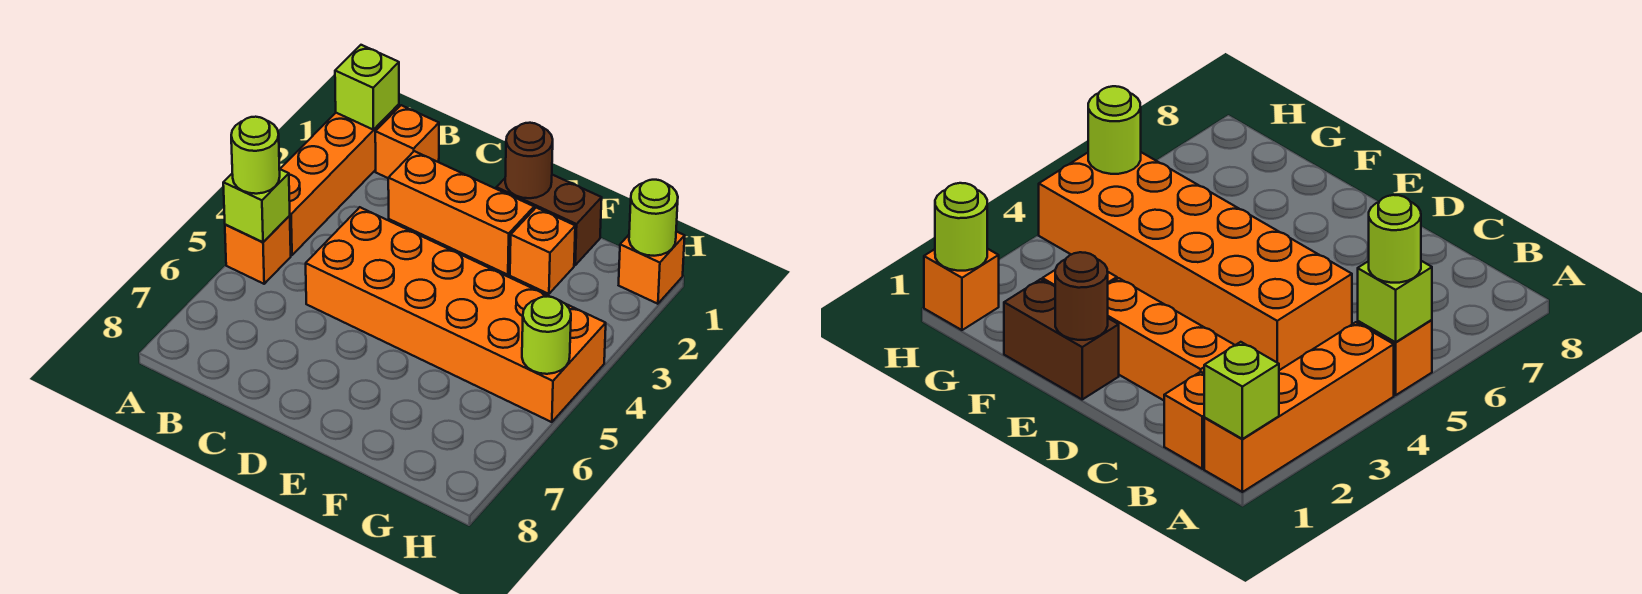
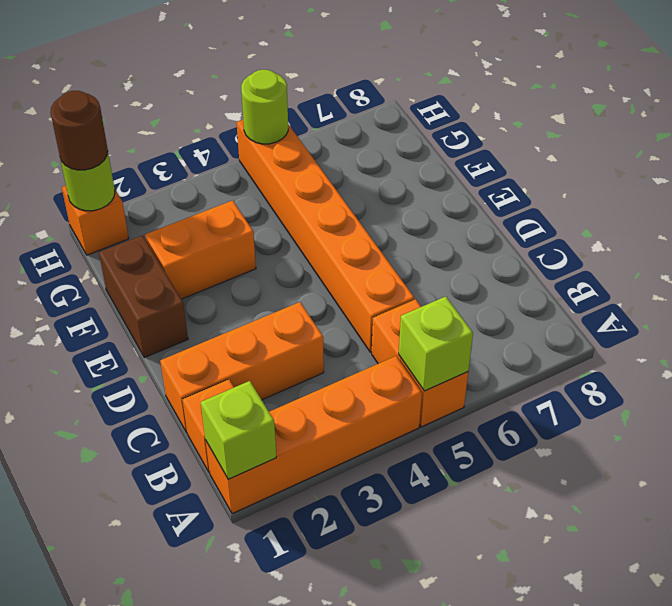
orange brick A5 level 1 -> orange brick A5:B5 level 1
lime round brick A5 level 3 -> none
orange brick C2:E2 level 1 -> orange brick C1:C3 level 1
orange brick C4:H5 level 1 -> orange brick C5:H5 level 1
brown round brick E1 level 2 -> brown round brick H1 level 3
orange brick F2 level 1 -> orange brick F2:F3 level 1

